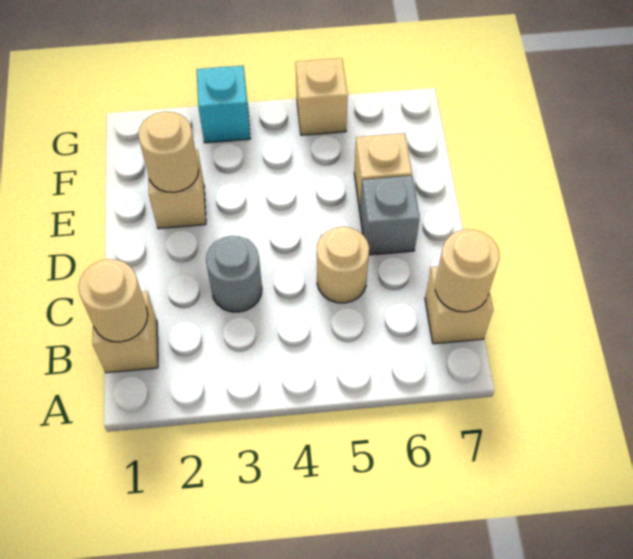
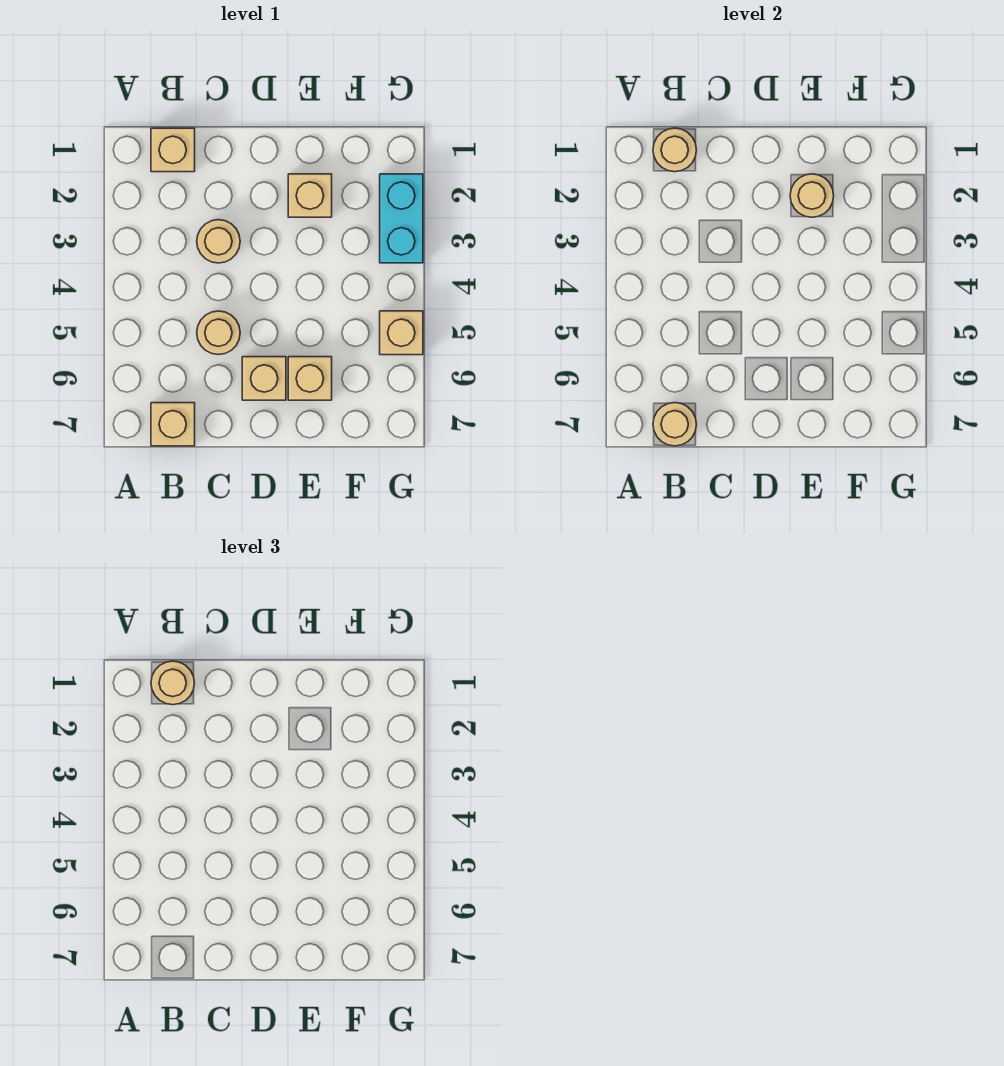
none -> tan round brick B1 level 3
grey round brick C3 level 1 -> tan round brick C3 level 1
grey brick D6 level 1 -> tan brick D6 level 1
cyan brick G3 level 1 -> cyan brick G2:G3 level 1

